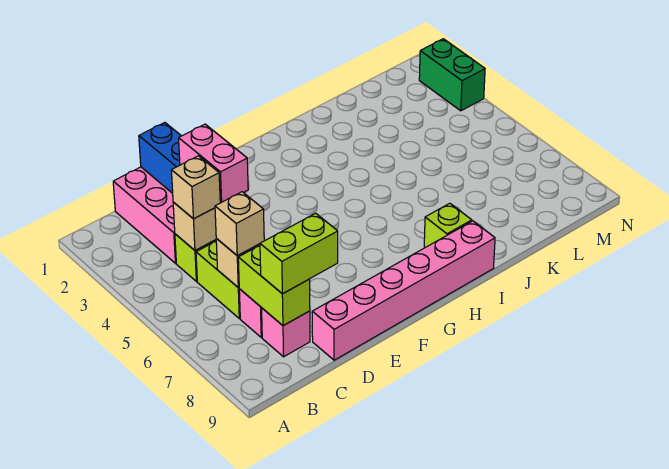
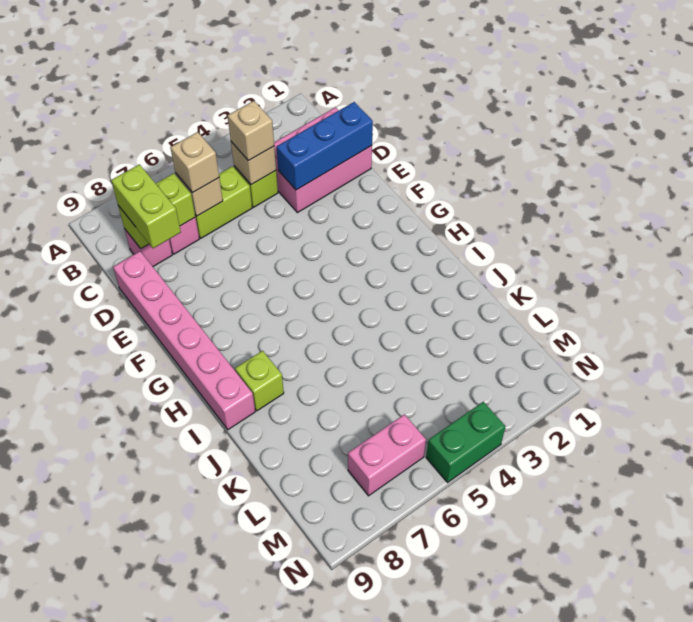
pink brick D3:D4 level 3 -> pink brick M6:M7 level 1
green brick N2:N3 level 1 -> green brick N4:N5 level 1

